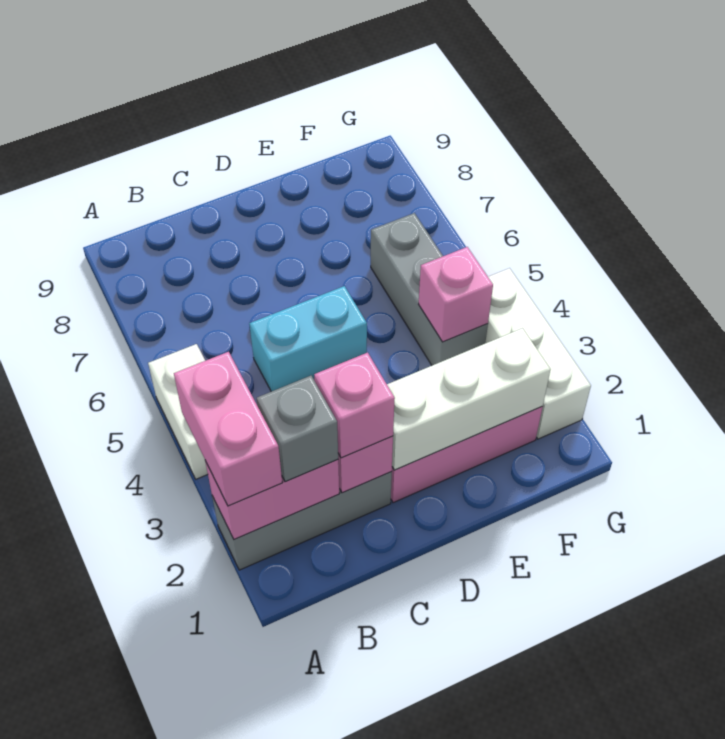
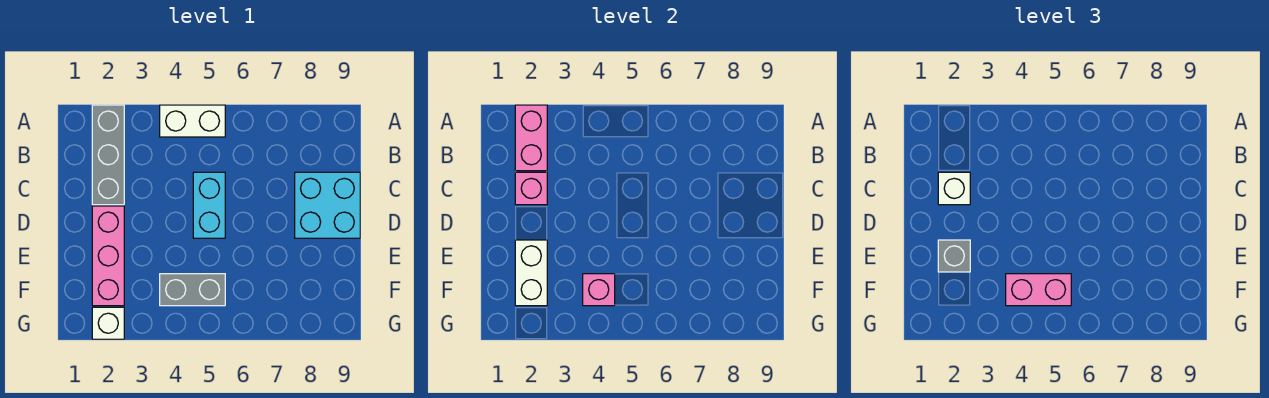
pink brick A2:A3 level 3 -> pink brick F4:F5 level 3
grey brick B2 level 3 -> grey brick E2 level 3
pink brick C2 level 3 -> white brick C2 level 3
none -> cyan brick C8:D9 level 1
white brick D2:F2 level 2 -> white brick E2:F2 level 2
grey brick F4:F6 level 1 -> grey brick F4:F5 level 1
white brick G2:G4 level 1 -> white brick G2 level 1

